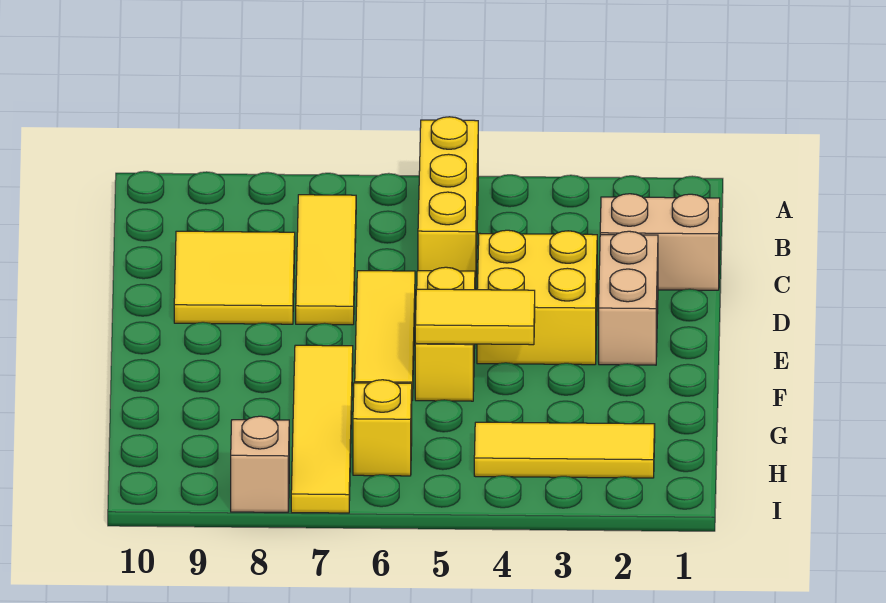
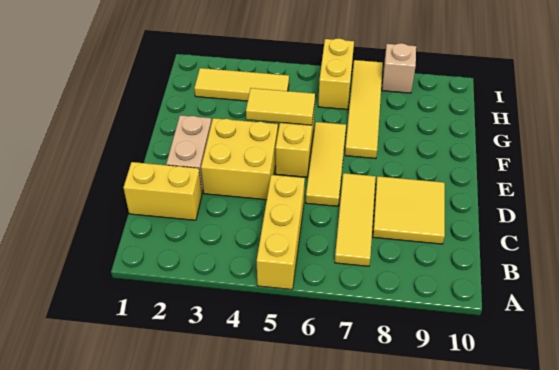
tan brick C1:C2 level 1 -> yellow brick C1:C2 level 1
yellow brick H6 level 1 -> yellow brick H6:I6 level 1

